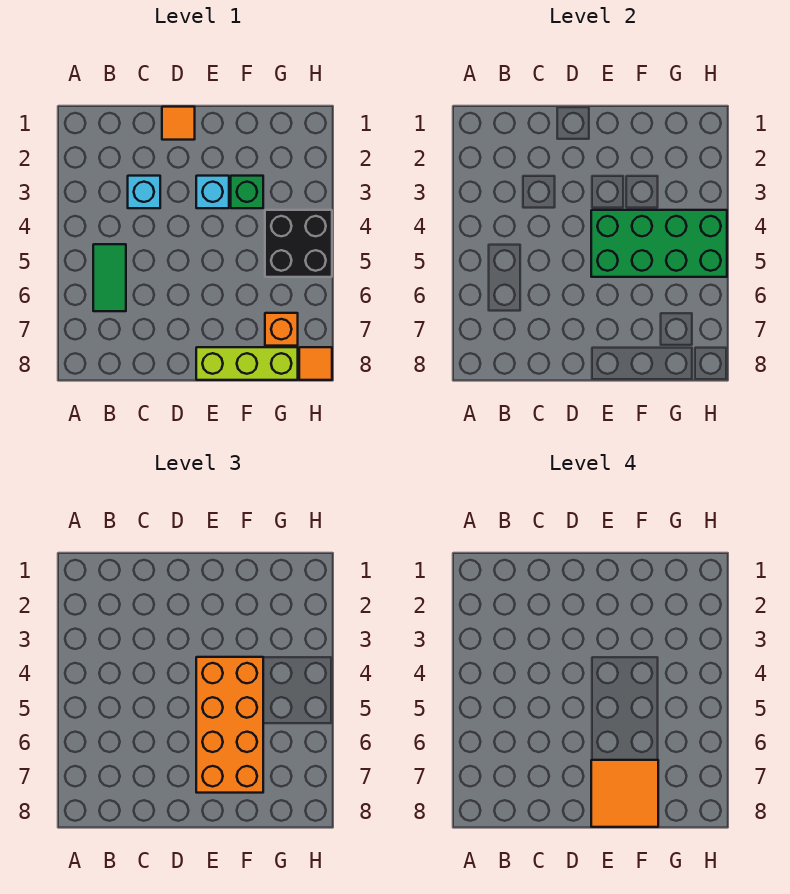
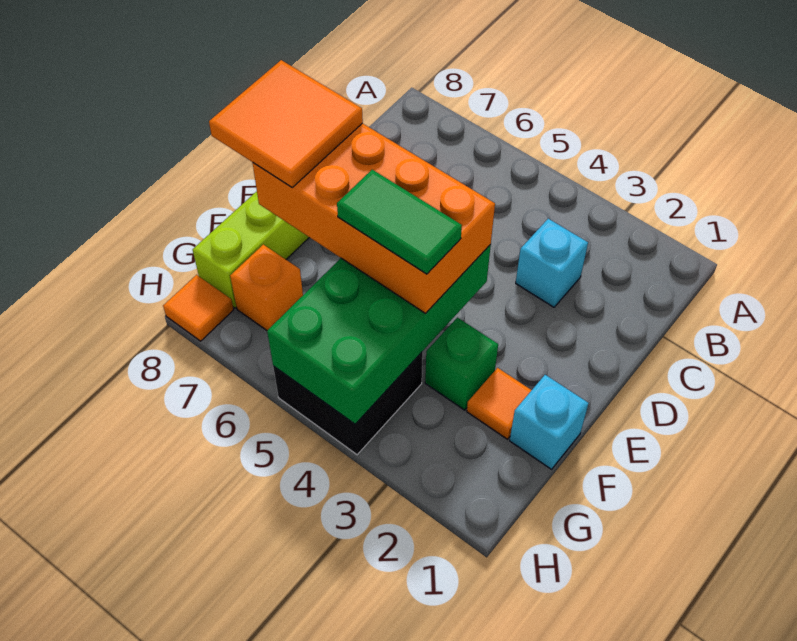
green tile B5:B6 level 1 -> green tile F4:F5 level 4
orange tile D1 level 1 -> orange tile F2 level 1
cyan brick E3 level 1 -> cyan brick F1 level 1

